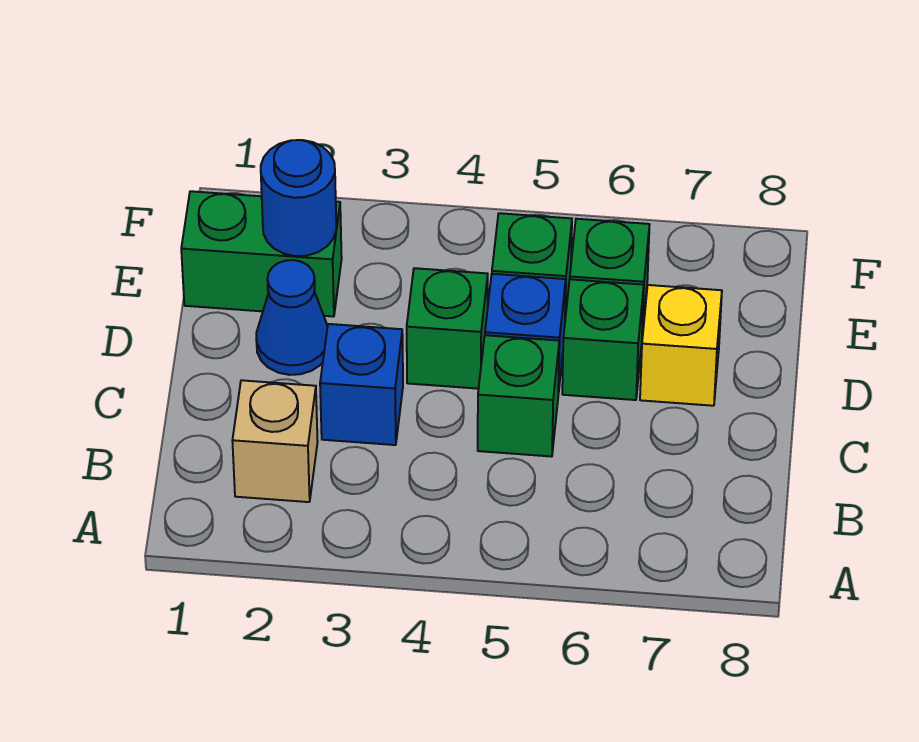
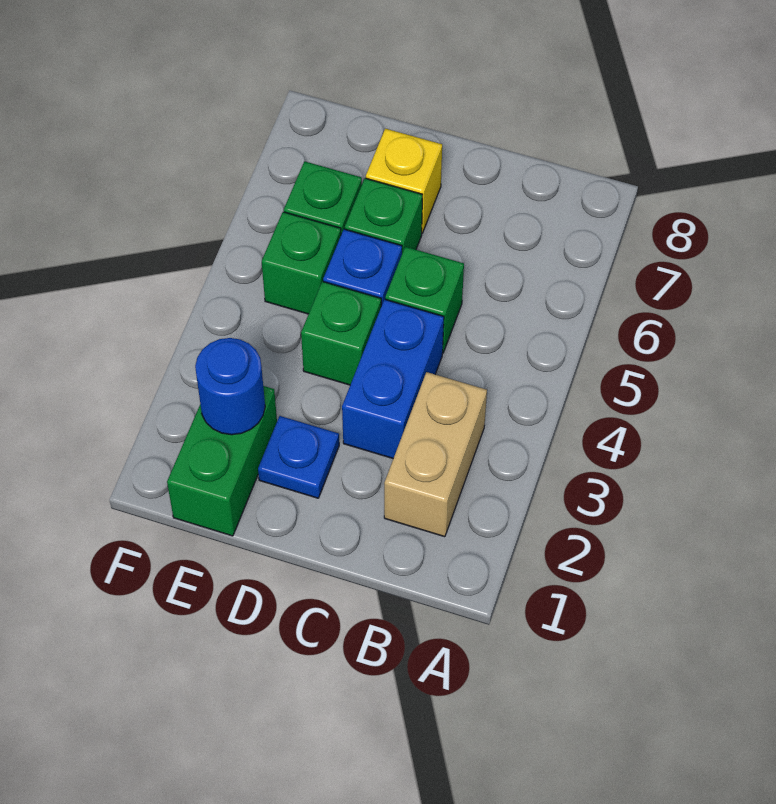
tan brick B2 level 1 -> tan brick B2:B3 level 1
blue brick C3 level 1 -> blue brick C3:C4 level 1
blue cone D2 level 1 -> blue plate D2 level 1

